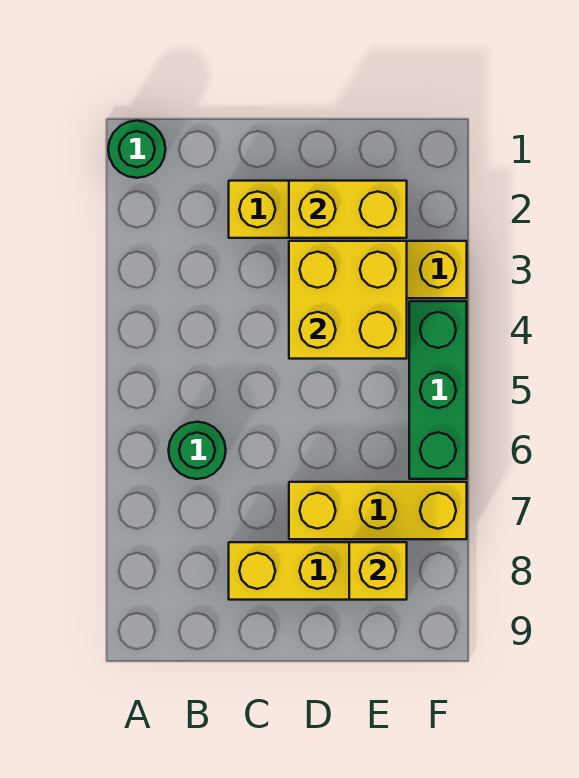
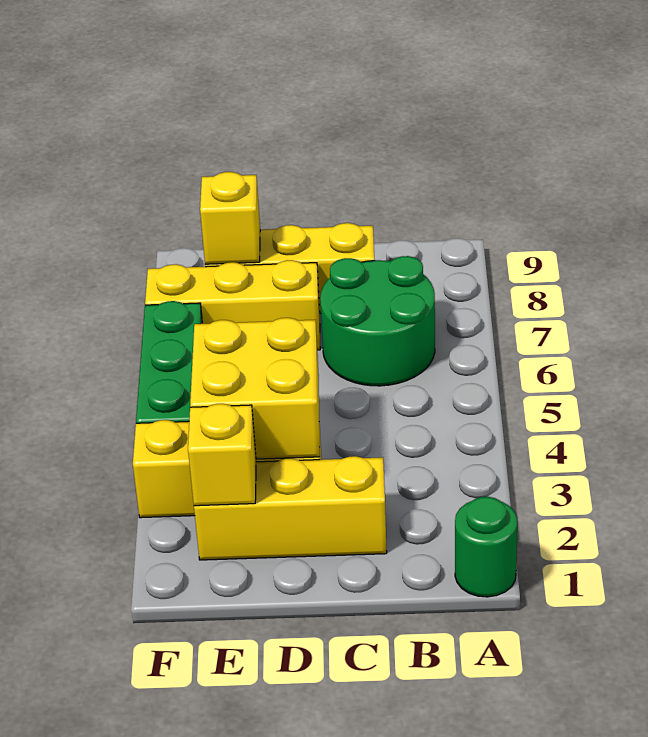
green round brick B6 level 1 -> green round brick B6:C7 level 1
yellow brick D2:E2 level 2 -> yellow brick E2 level 2

